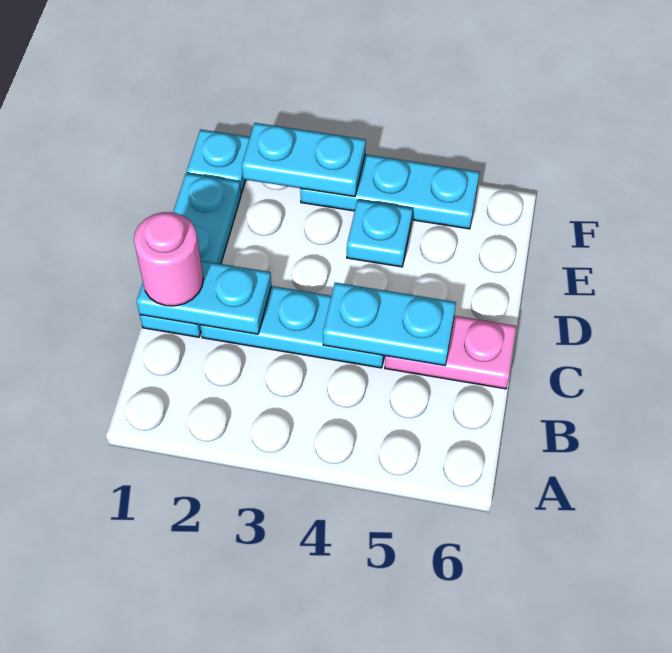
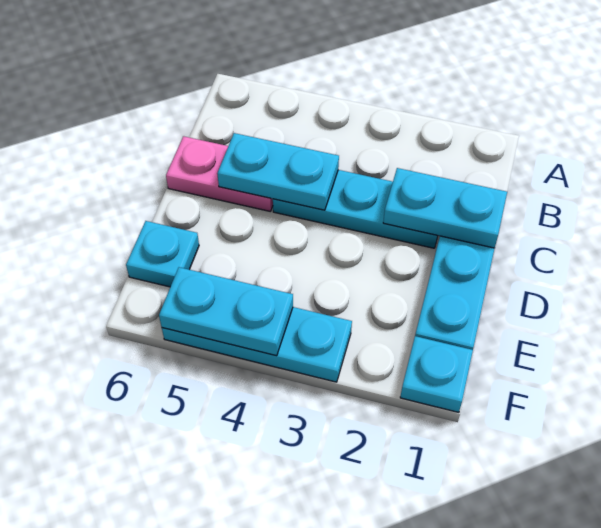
pink round brick C1 level 3 -> none
cyan plate E4 level 1 -> cyan plate E6 level 1
cyan plate F2:F3 level 2 -> cyan plate F4:F5 level 2

